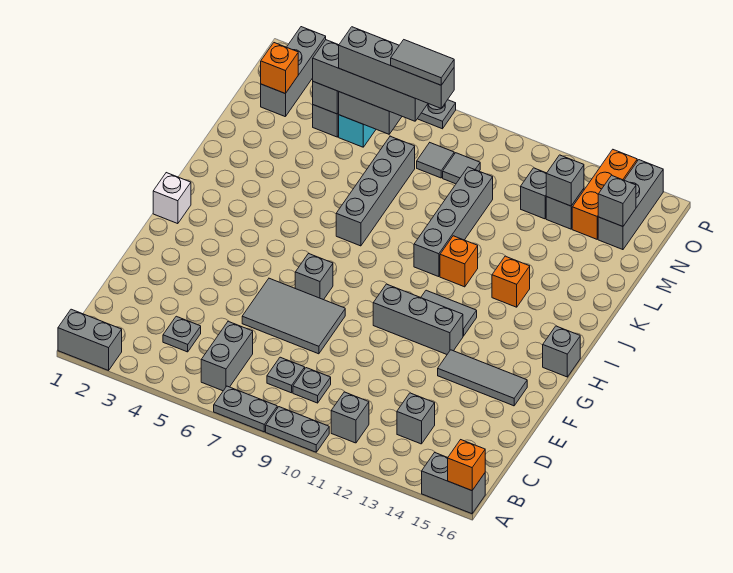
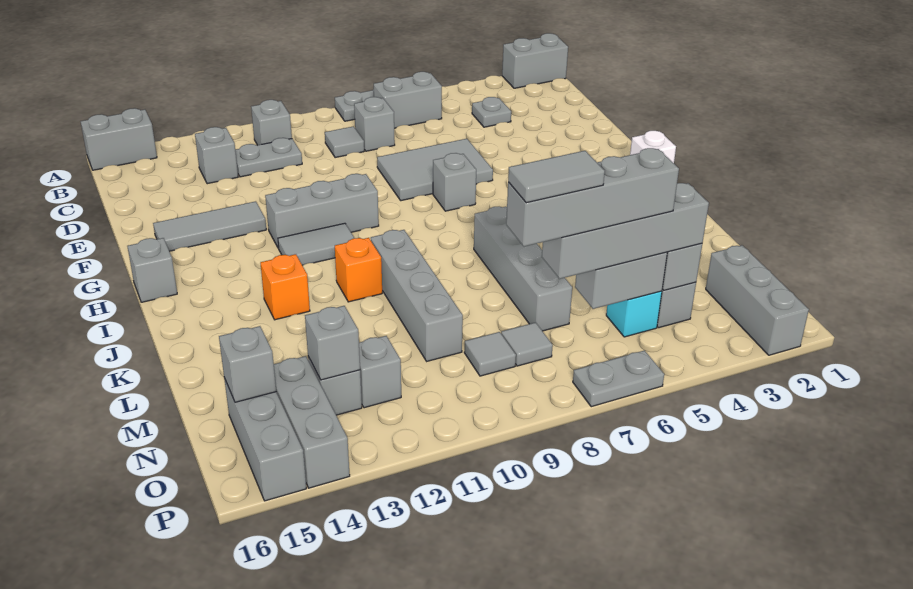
grey plate A9:A10 level 1 -> grey plate C11:C12 level 1
orange brick A16 level 2 -> none
grey brick B6:C6 level 1 -> grey brick B6:B7 level 1
grey plate C8 level 1 -> grey brick C8 level 1
grey plate C9 level 1 -> grey tile C9 level 1
orange brick N2 level 2 -> none
orange brick N14:P14 level 1 -> grey brick N14:P14 level 1

